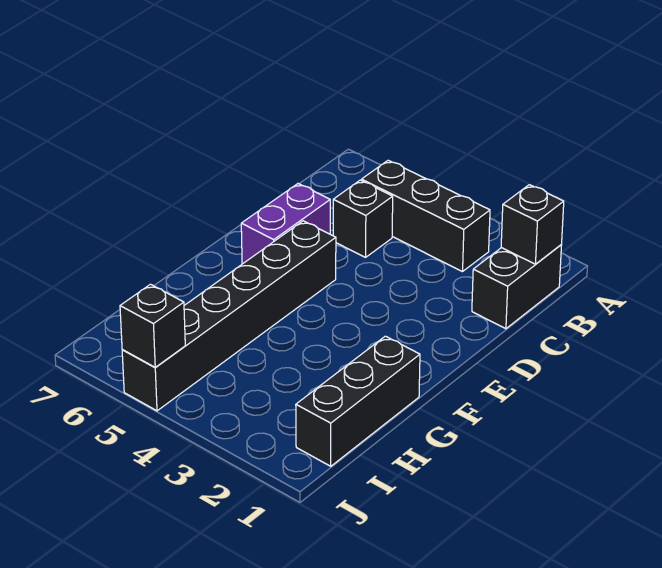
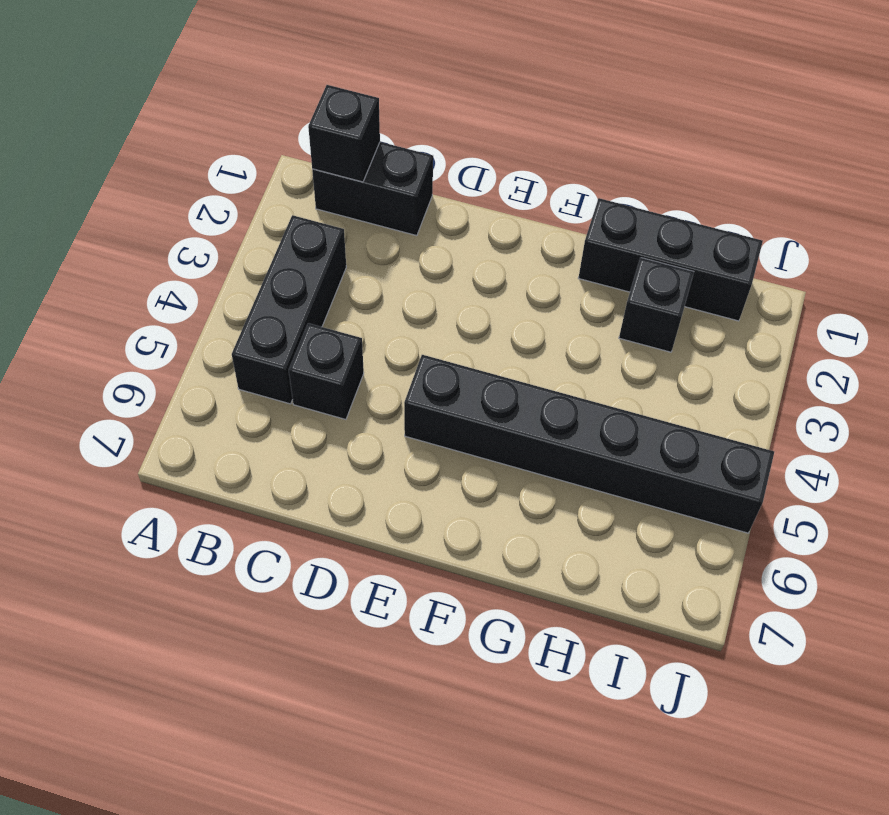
purple brick D6:E6 level 1 -> none
black brick J5 level 2 -> black brick H2 level 1

